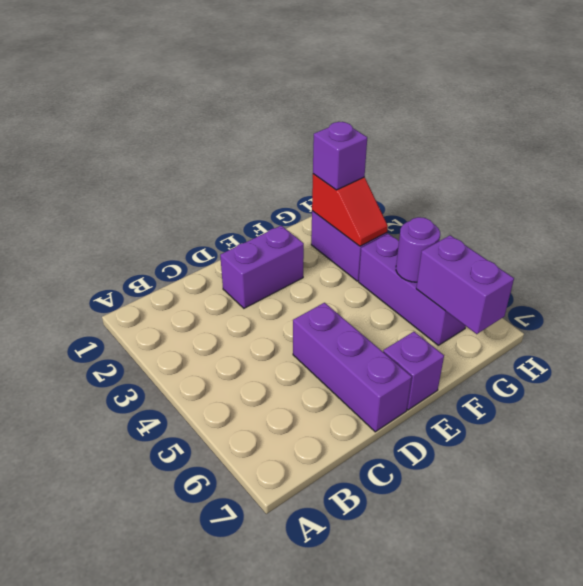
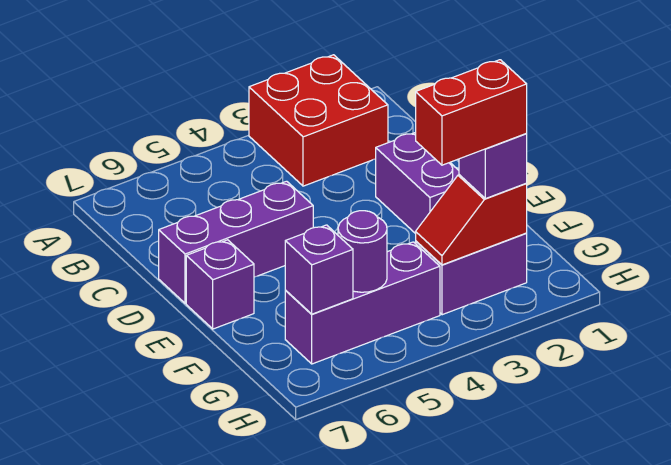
none -> red brick A2:B3 level 1
none -> red brick G2:G3 level 4
purple brick G6:G7 level 2 -> purple brick G6 level 2

